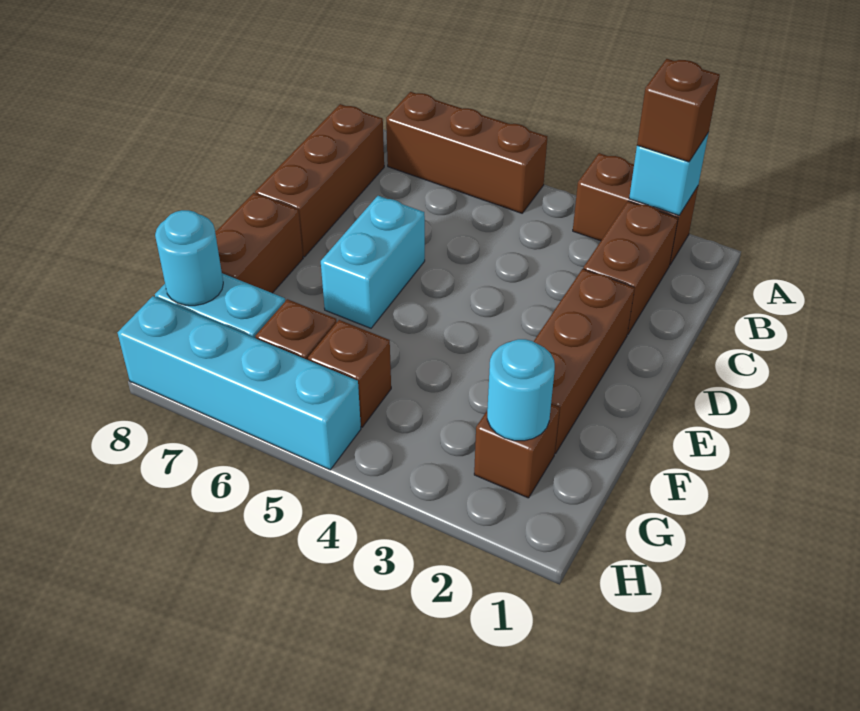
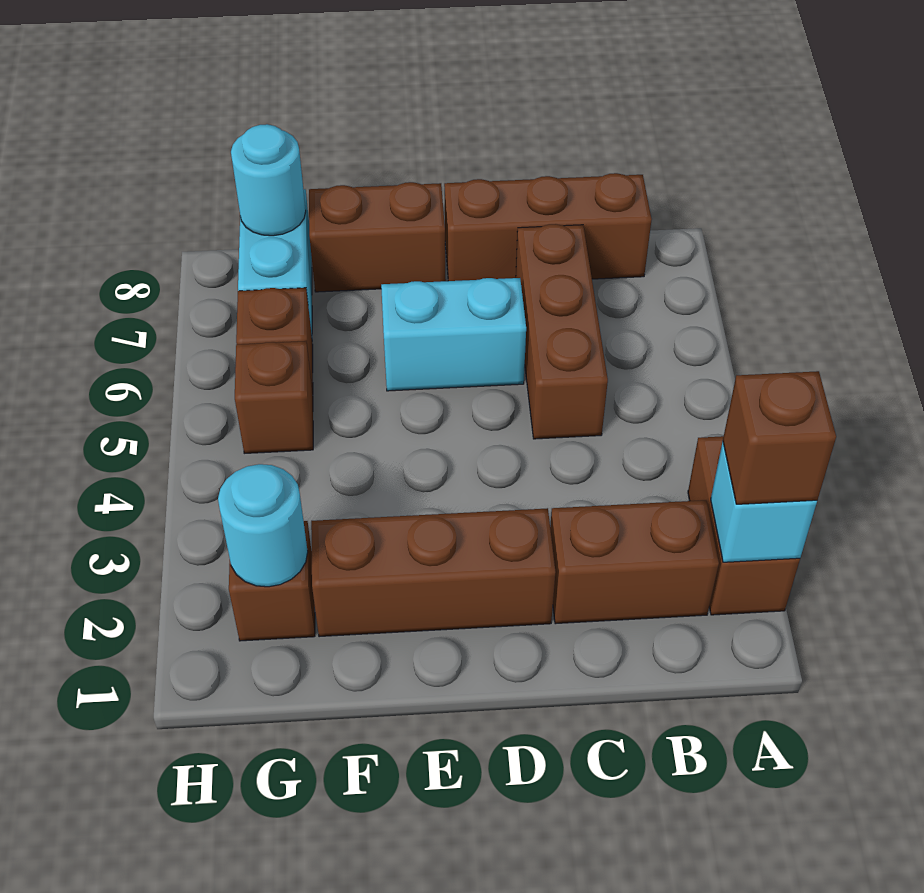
brown brick A5:A7 level 1 -> brown brick C5:C7 level 1
cyan brick H5:H8 level 1 -> none

